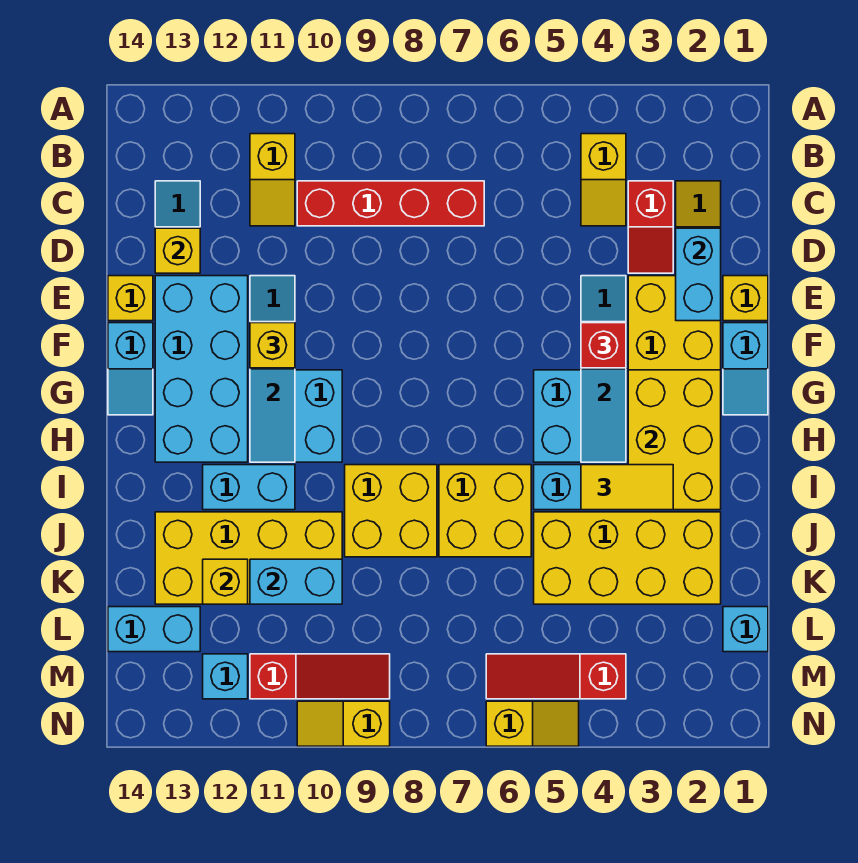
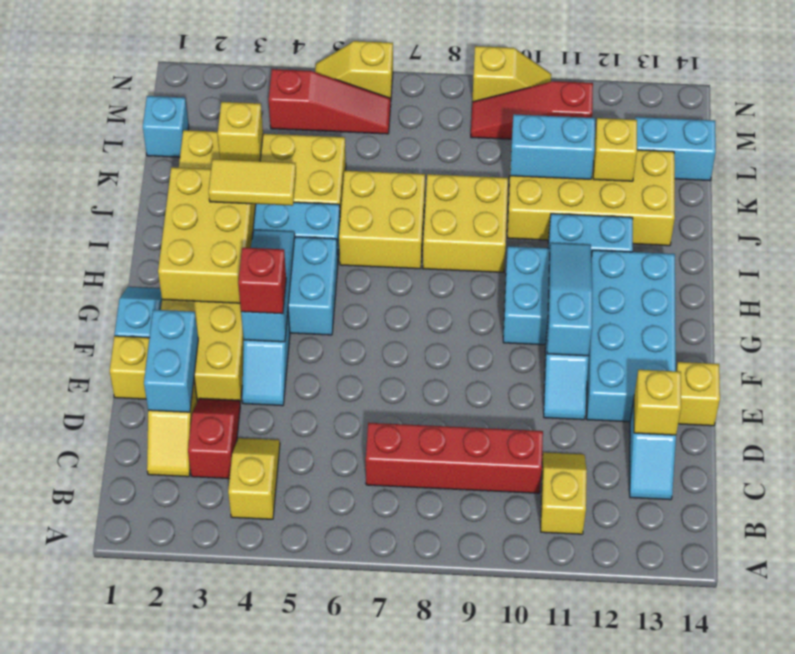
yellow brick F11 level 3 -> yellow brick K3 level 2
cyan slope F14:G14 level 1 top F -> none
cyan brick M12 level 1 -> none

